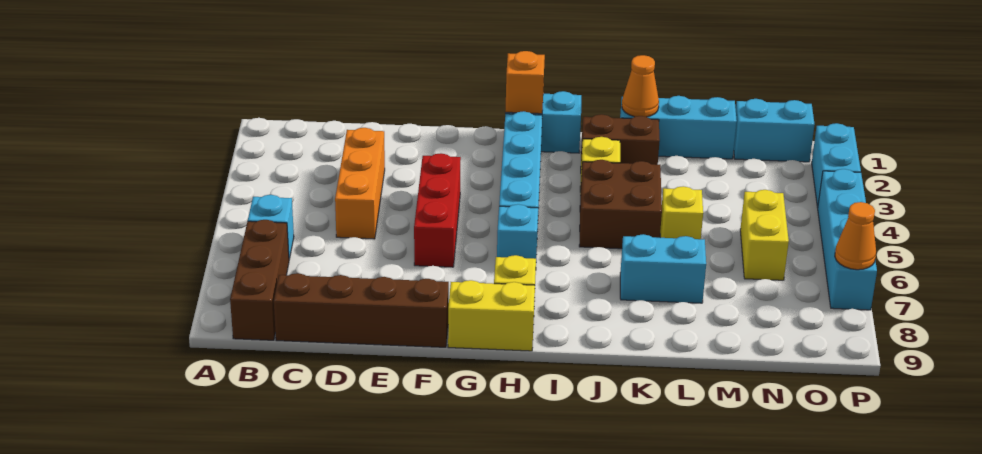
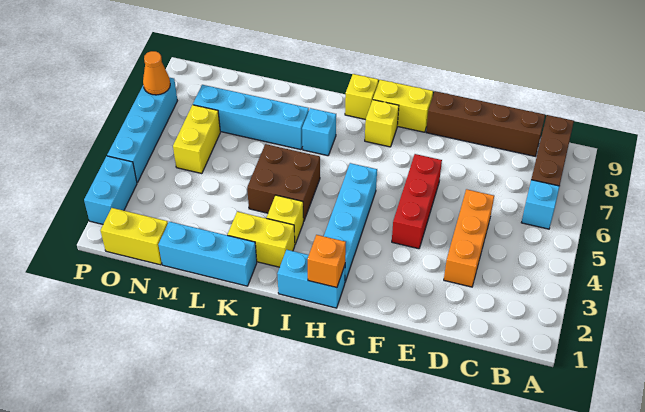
cyan brick H6 level 1 -> cyan brick J7 level 1
brown brick J2:K2 level 1 -> yellow brick J2:K2 level 1
orange cone K1 level 2 -> none
cyan brick K7:L7 level 1 -> cyan brick K7:N7 level 1
yellow brick L5 level 1 -> yellow brick I9 level 1
cyan brick N1:O1 level 1 -> yellow brick N1:O1 level 1

